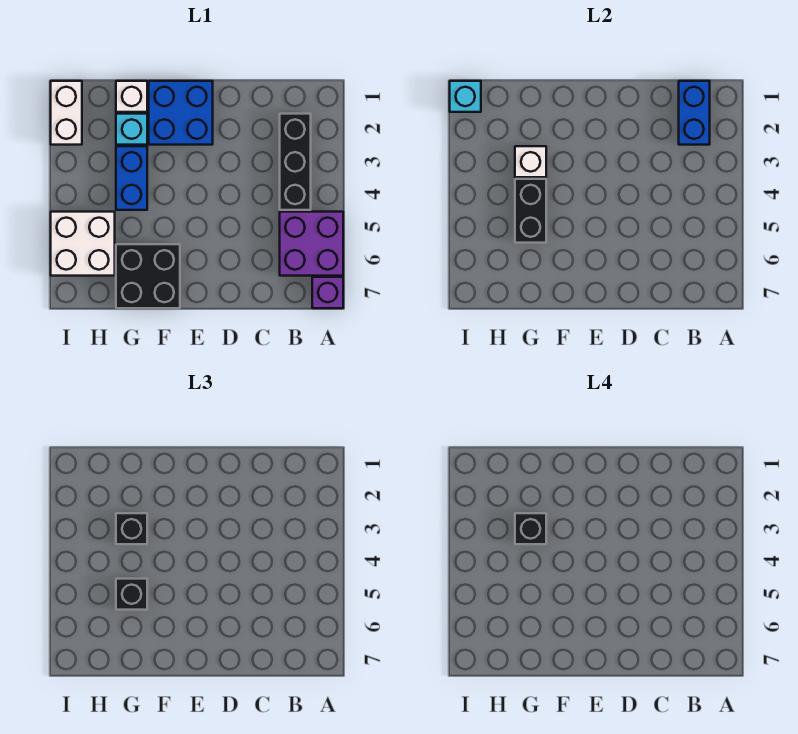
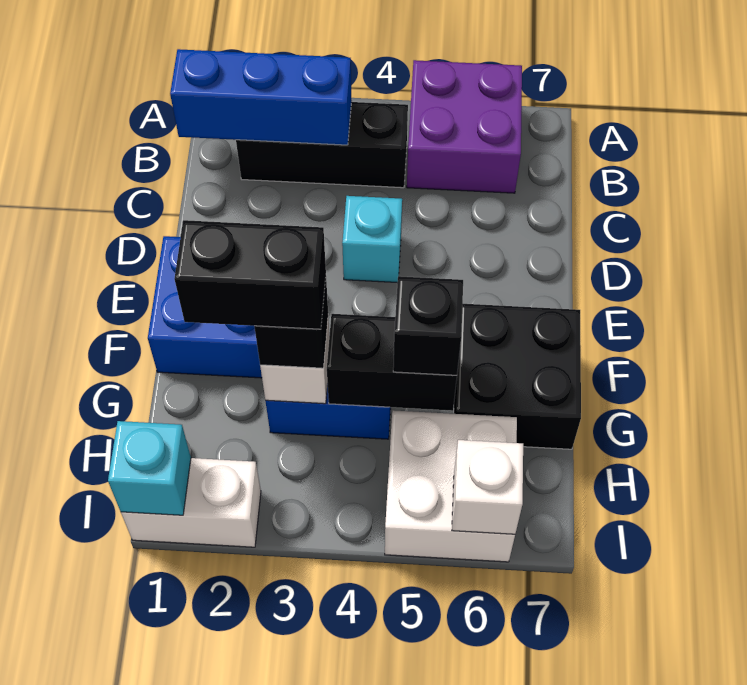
purple brick A7 level 1 -> none
blue brick B1:B2 level 2 -> blue brick B1:B3 level 2
white brick G1 level 1 -> white brick I6 level 2
cyan brick G2 level 1 -> cyan brick D4 level 1
black brick G3 level 4 -> black brick G2:G3 level 4

